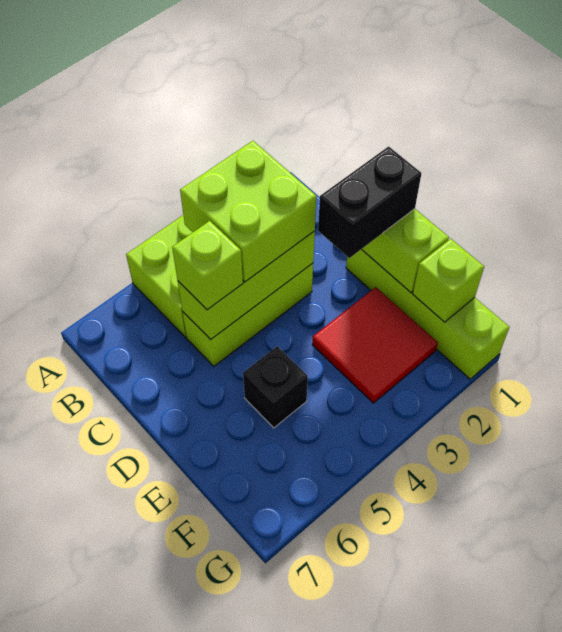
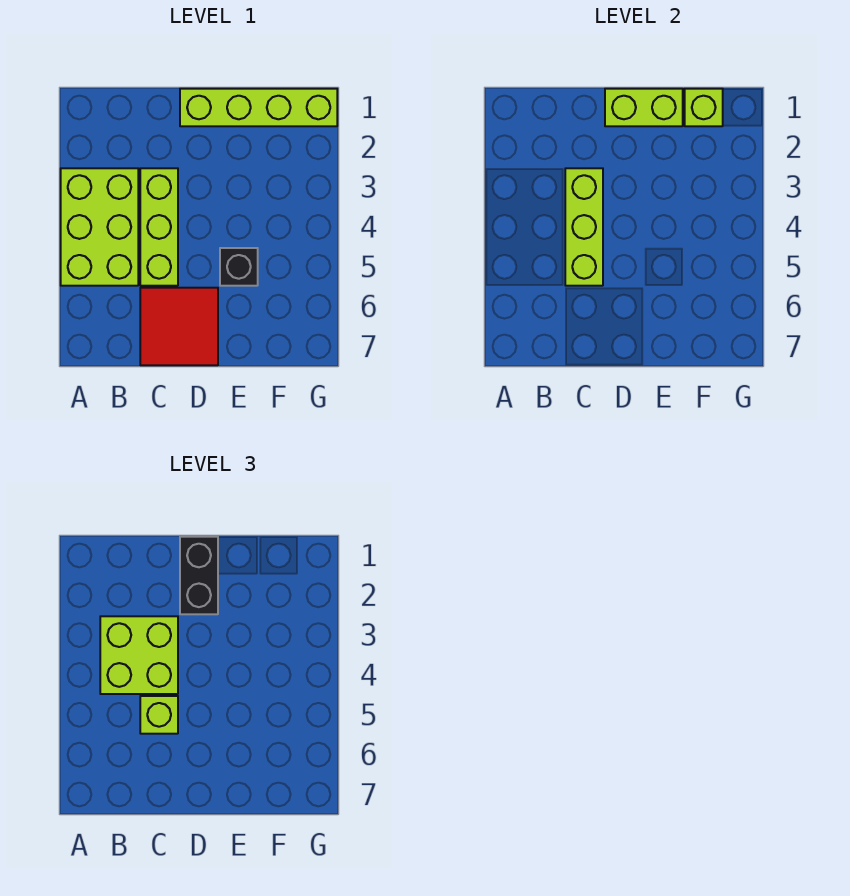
red tile E2:F3 level 1 -> red tile C6:D7 level 1

